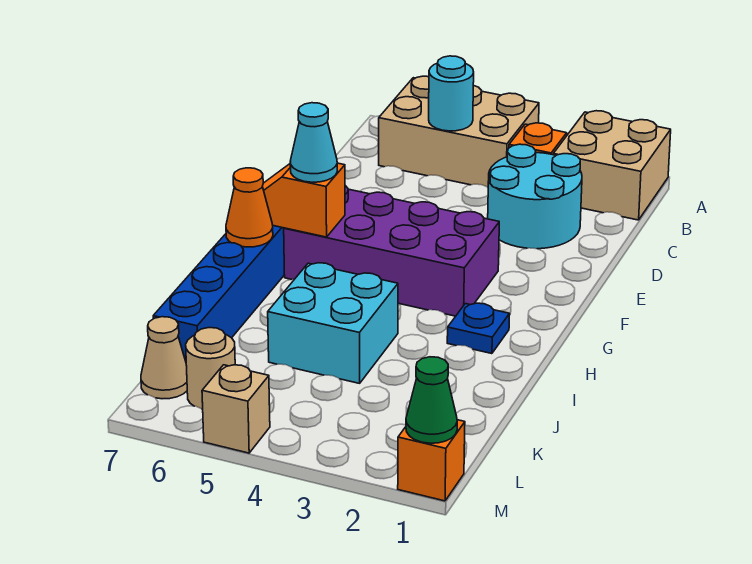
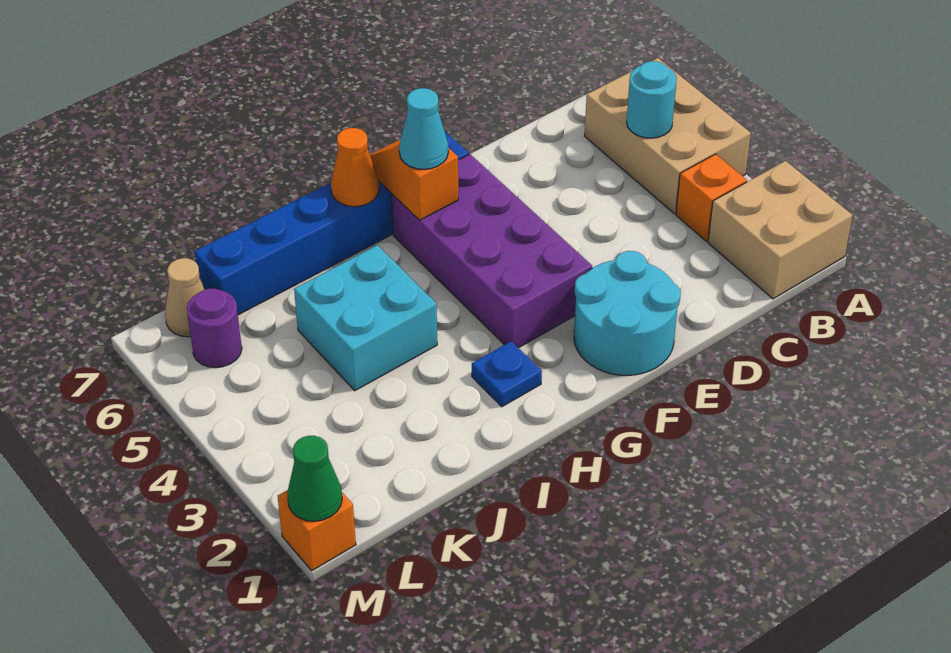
cyan round brick C2:D3 level 1 -> cyan round brick E1:F2 level 1
tan round brick L6 level 1 -> purple round brick L6 level 1
tan brick M5 level 1 -> none

